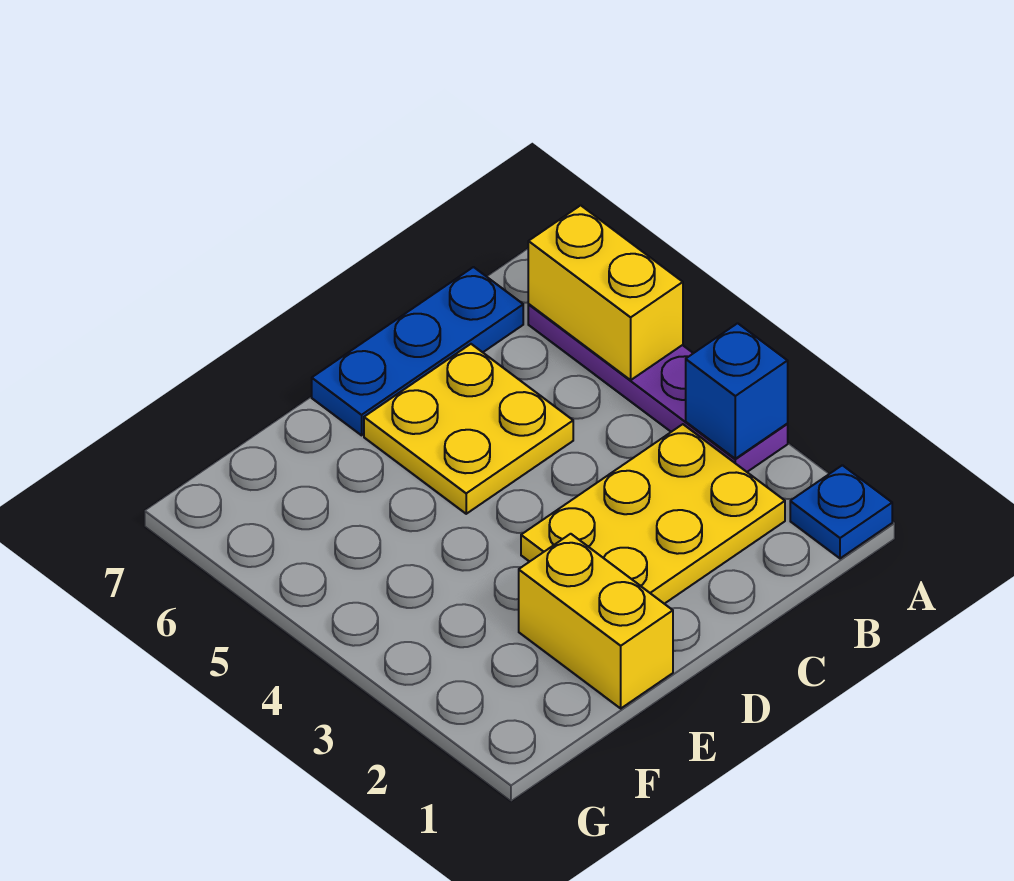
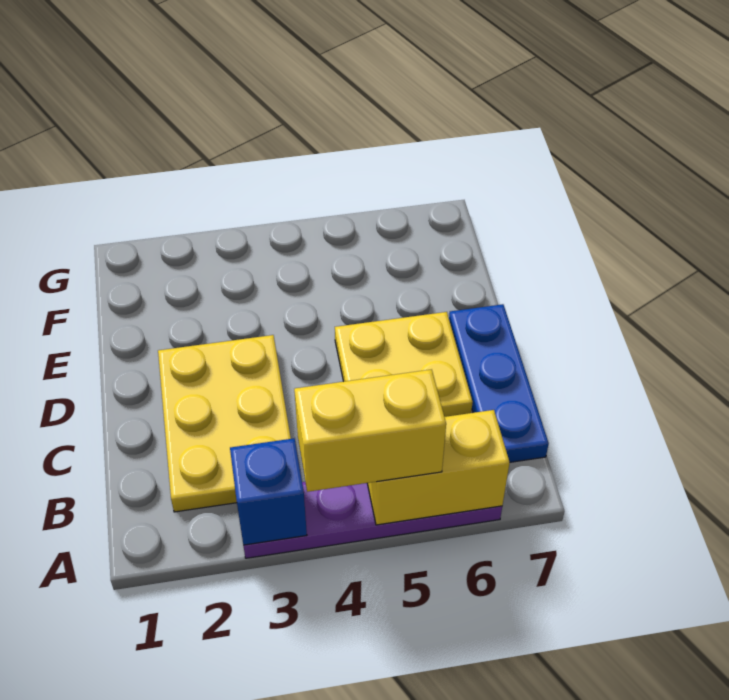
blue plate A1 level 1 -> none
yellow brick E1:E2 level 1 -> yellow brick A4:A5 level 3

